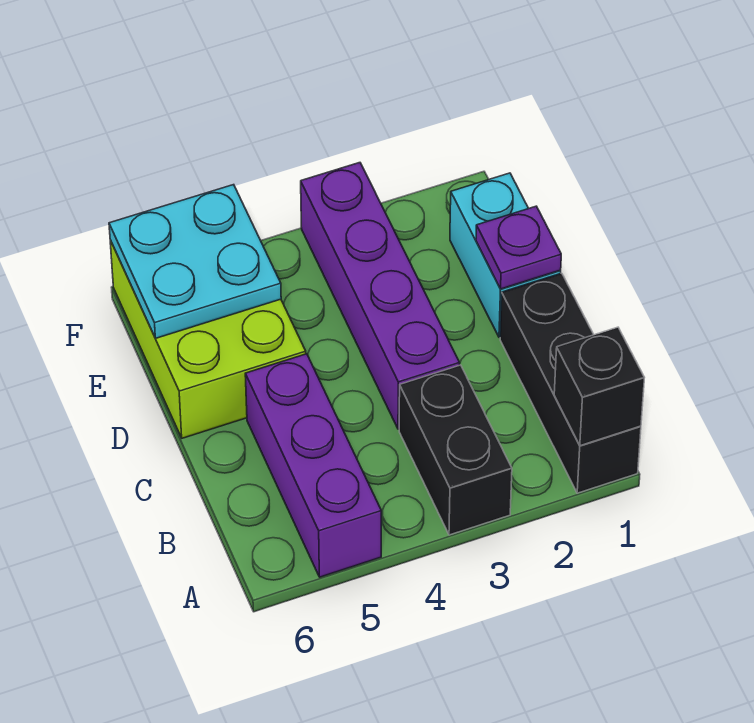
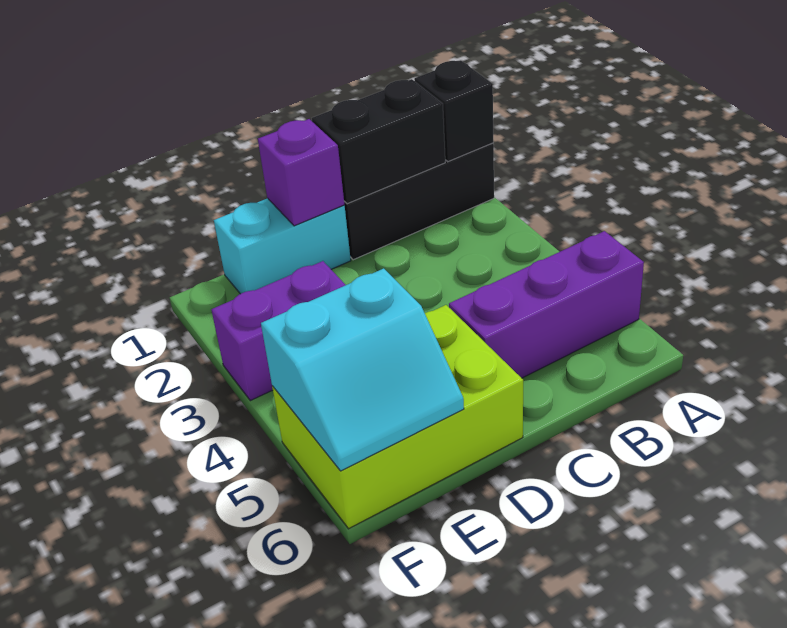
black brick A3:B3 level 1 -> black brick B1:C1 level 2
purple brick C3:F3 level 1 -> purple brick E3:F3 level 1
purple plate D1 level 2 -> purple brick D1 level 2
cyan plate E5:F6 level 2 -> cyan slope E5:F6 level 2 top 5

